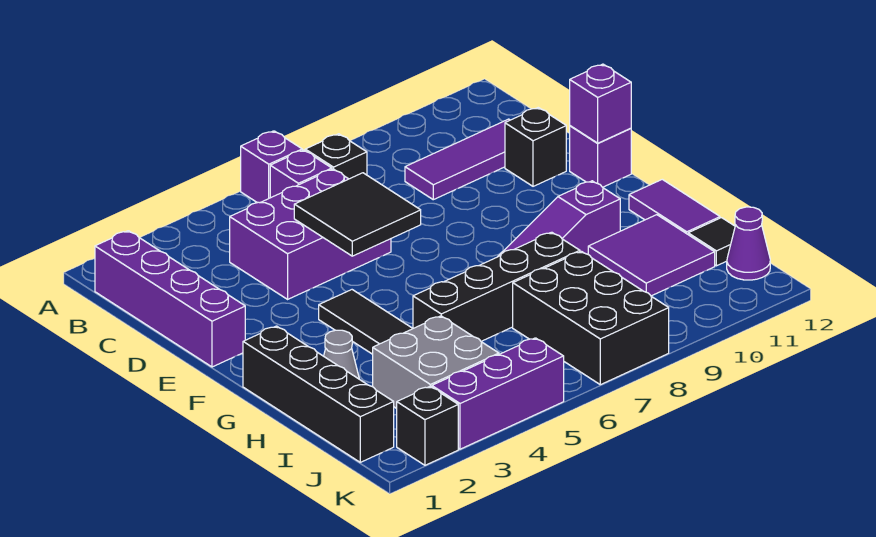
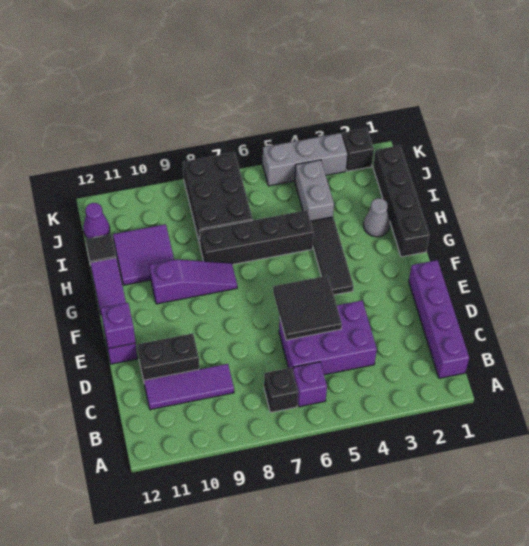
purple brick A6 level 1 -> none
black brick D11 level 1 -> black brick D10:D11 level 1
grey brick I3:J4 level 1 -> grey brick I4:J4 level 1
purple brick K3:K5 level 1 -> grey brick K3:K5 level 1

